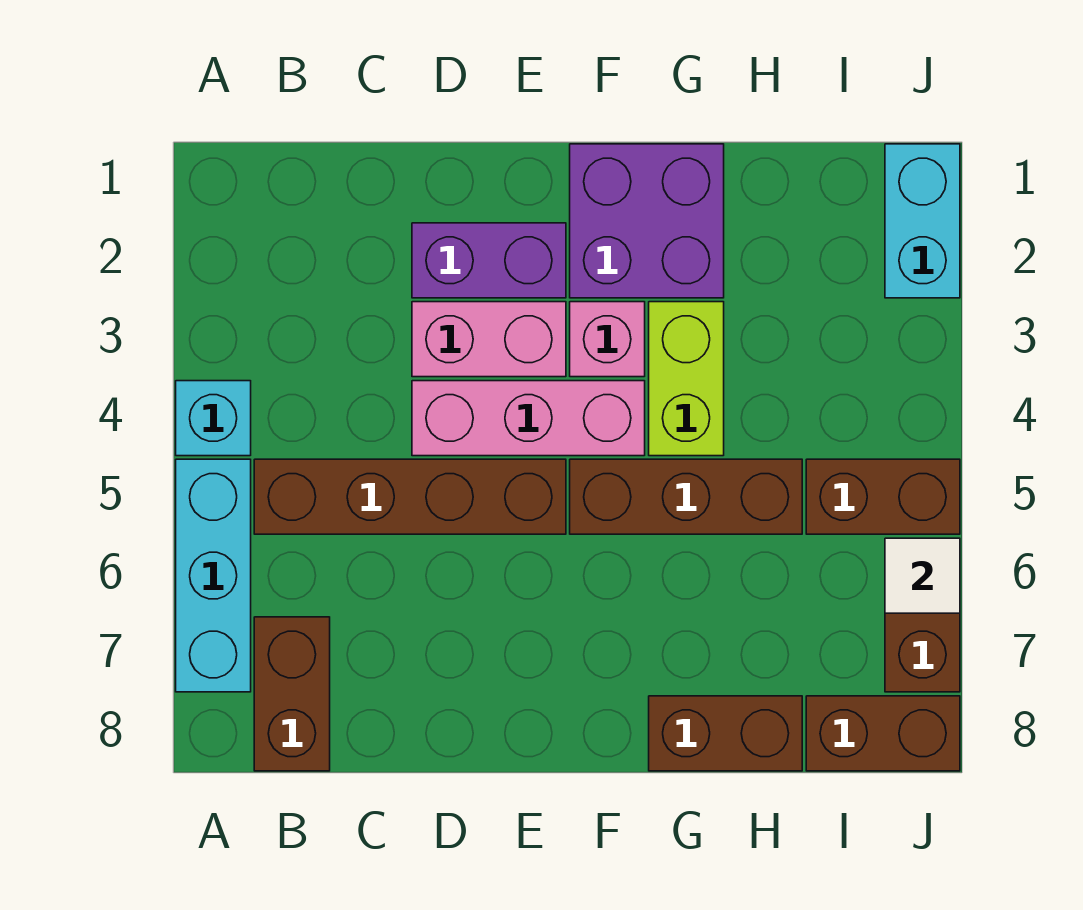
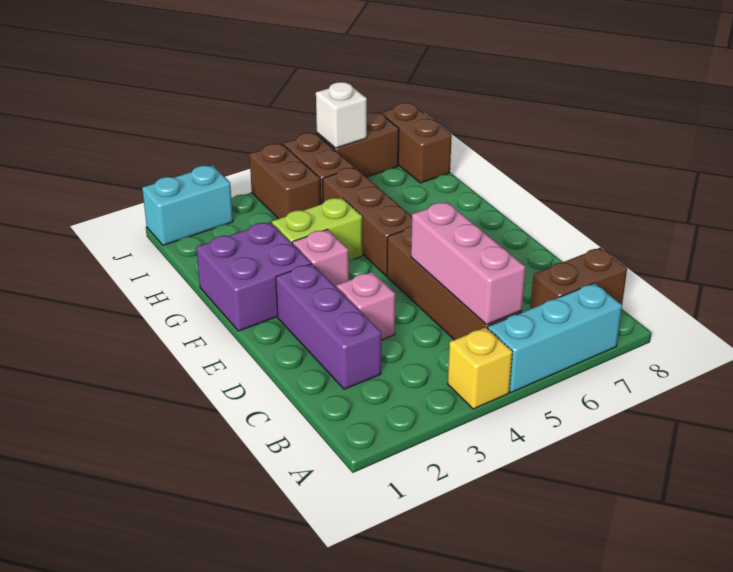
cyan brick A4 level 1 -> yellow brick A4 level 1
purple brick D2:E2 level 1 -> purple brick C2:E2 level 1
pink brick D3:E3 level 1 -> pink brick D3 level 1
pink brick D4:F4 level 1 -> pink brick B5:D5 level 2
brown brick G8:H8 level 1 -> brown brick I4:J4 level 1
white tile J6 level 2 -> white brick J6 level 2

